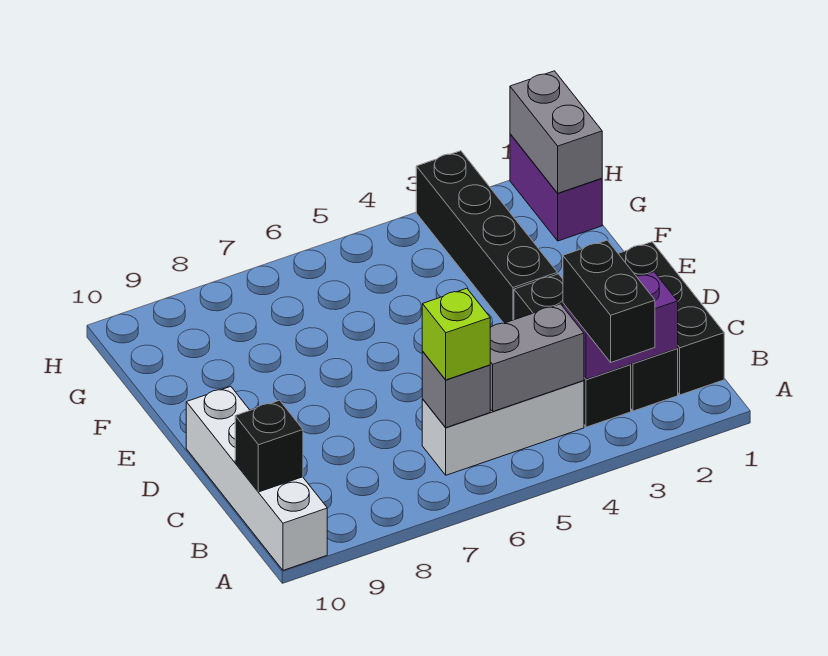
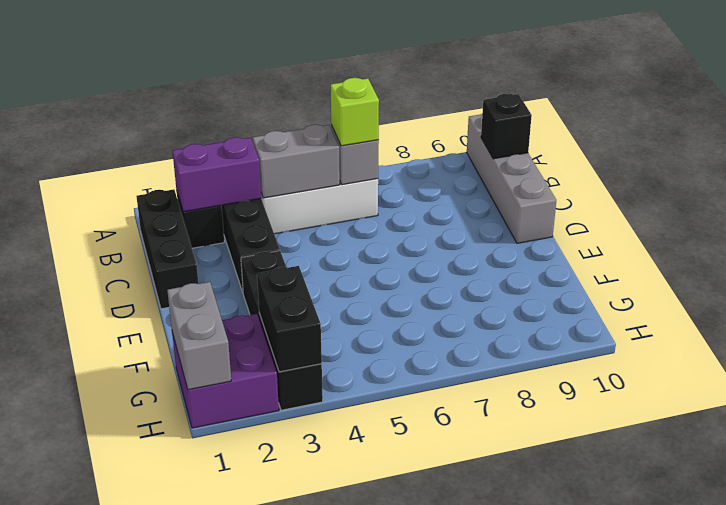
black brick A3:B3 level 3 -> black brick G3:H3 level 2
white brick A10:D10 level 1 -> grey brick A10:D10 level 1
purple brick G1:H1 level 1 -> purple brick G1:H2 level 1

